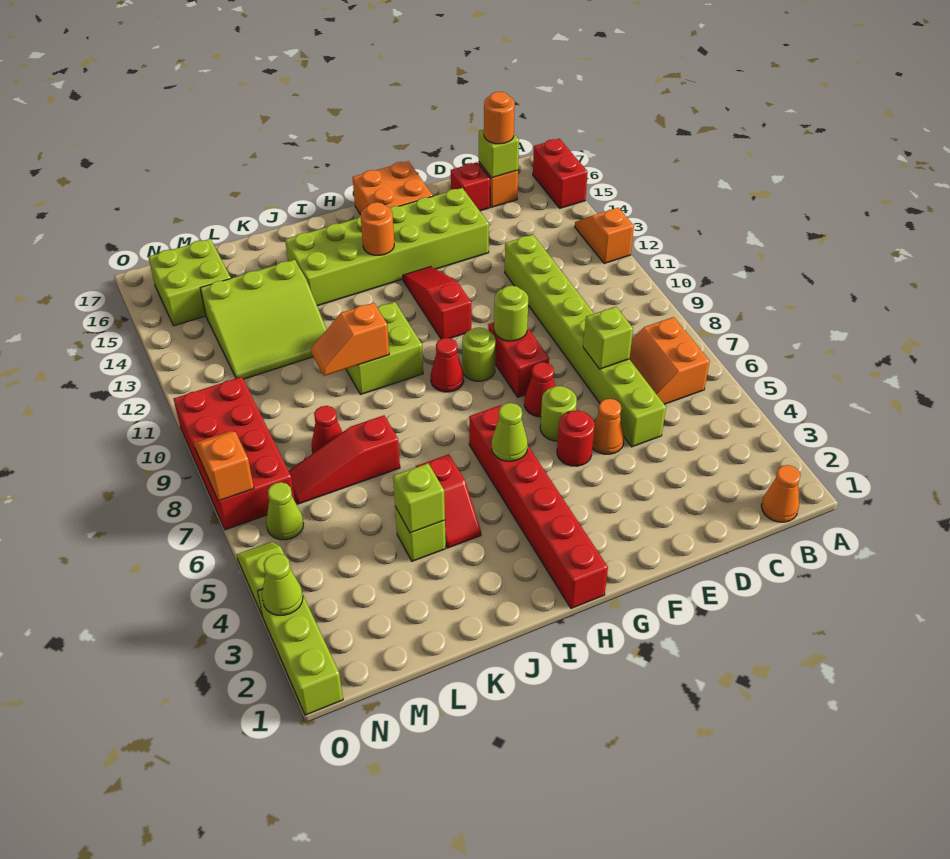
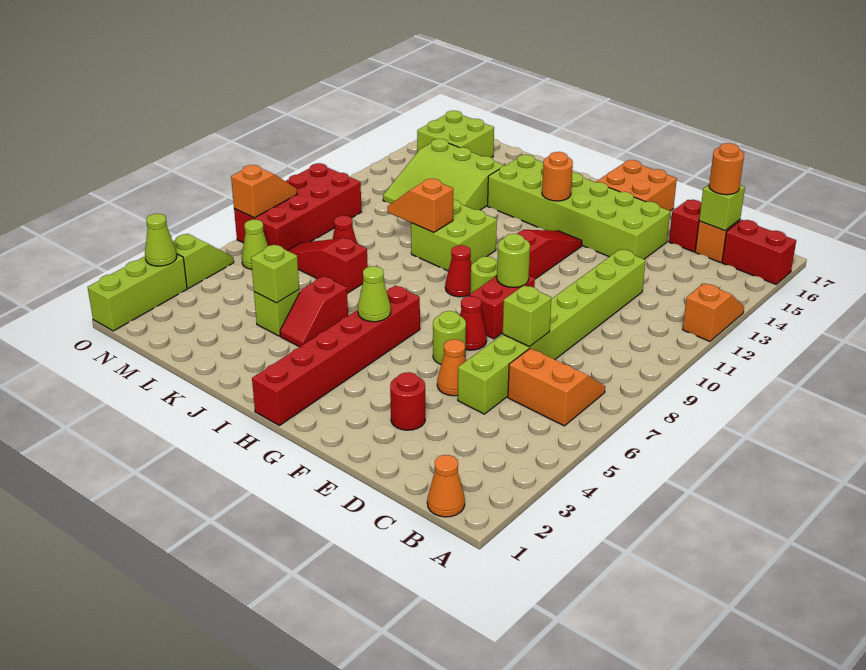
red brick A15:A16 level 1 -> red brick A16:B16 level 1
orange slope B6:C7 level 1 top B -> orange slope B6:C7 level 1 top 6
red round brick F5 level 1 -> red round brick E3 level 1

